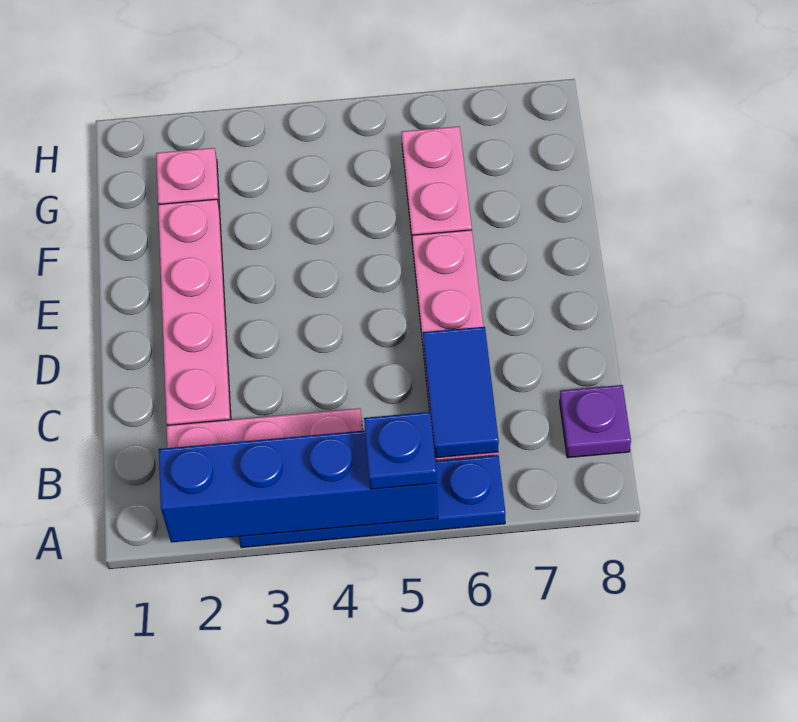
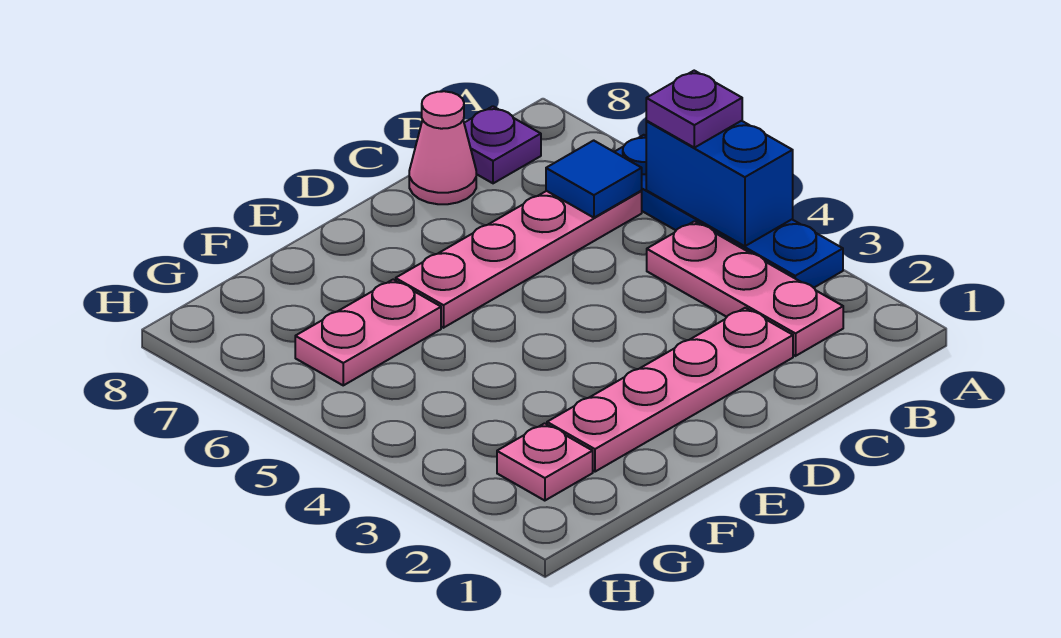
blue brick A2:A5 level 2 -> blue brick A4:A5 level 2
blue plate A5 level 3 -> purple plate A5 level 3
blue tile B6:C6 level 2 -> blue tile B6 level 2
none -> pink cone C8 level 1

